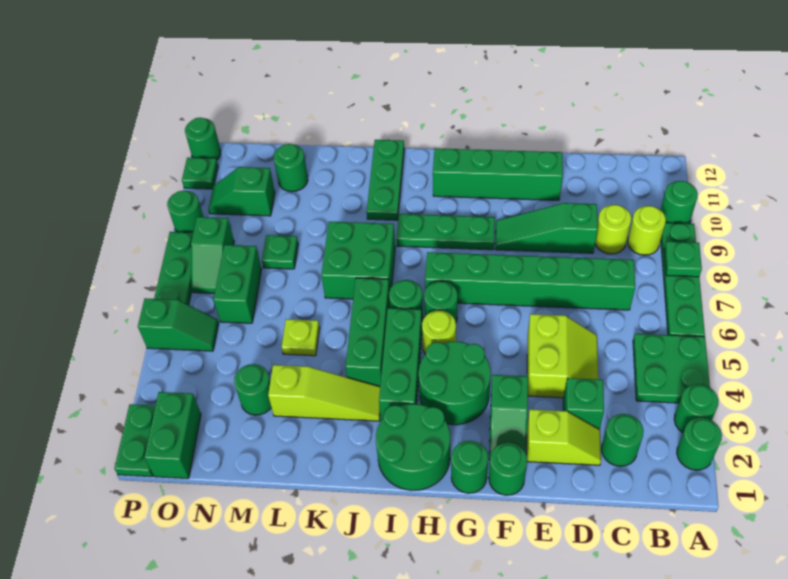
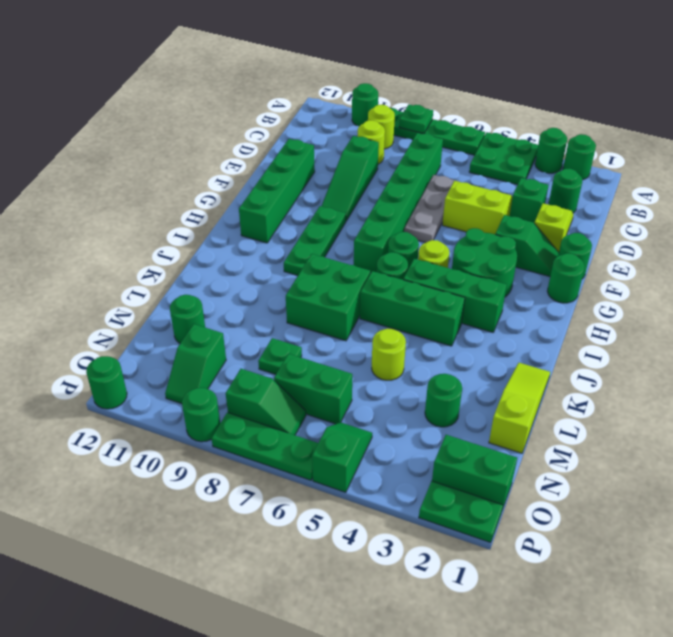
none -> grey plate D6:F6 level 1
green round brick H1:I2 level 1 -> none
lime slope J3:L3 level 1 top L -> lime slope K1:M1 level 1 top M
green plate J10:J12 level 1 -> none
lime plate L5 level 1 -> lime round brick L5 level 1
green plate P11 level 1 -> none

